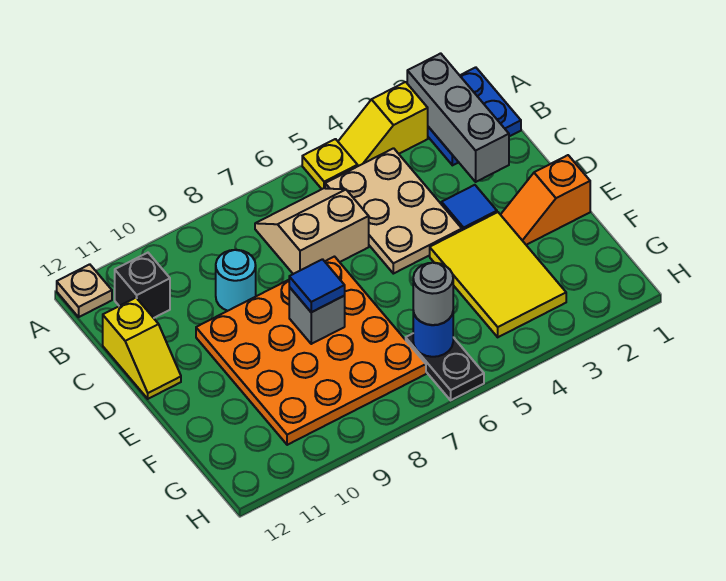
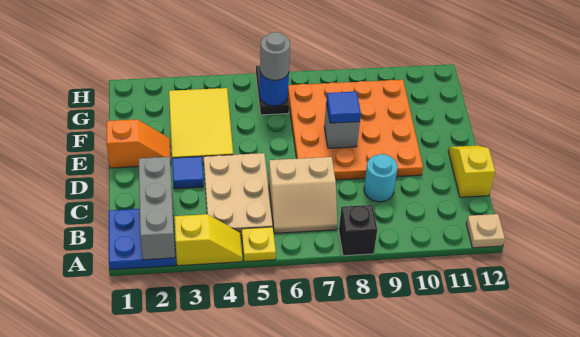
black brick B11 level 1 -> black brick A8 level 1

